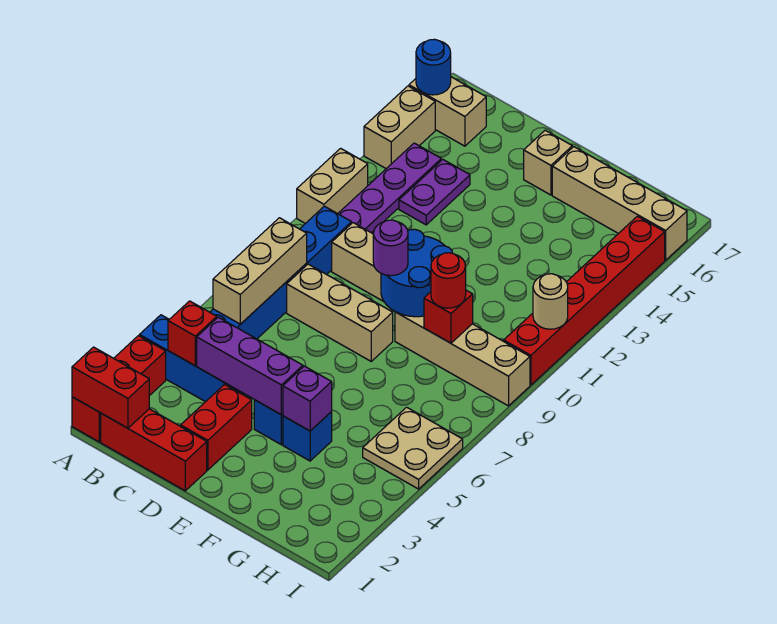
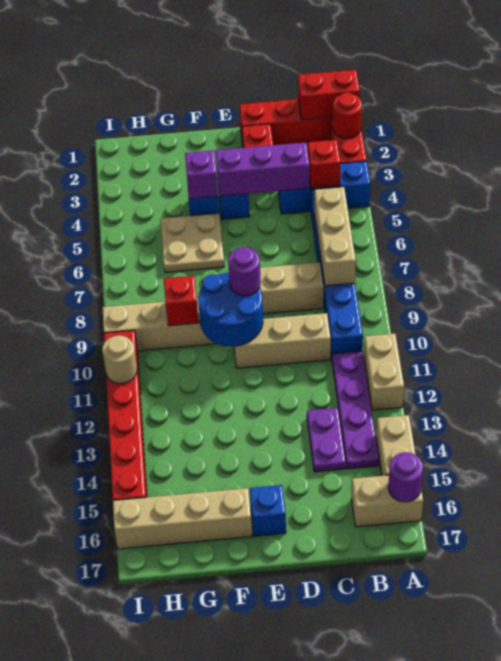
blue round brick A16 level 2 -> purple round brick A16 level 2
tan brick E16 level 1 -> blue brick E16 level 1
red round brick G9 level 3 -> red round brick A2 level 2
tan plate H5:I6 level 1 -> tan plate F5:G6 level 1

